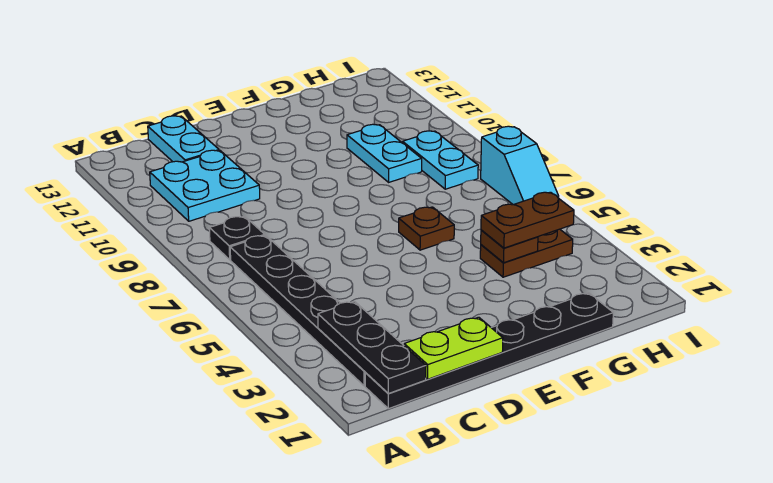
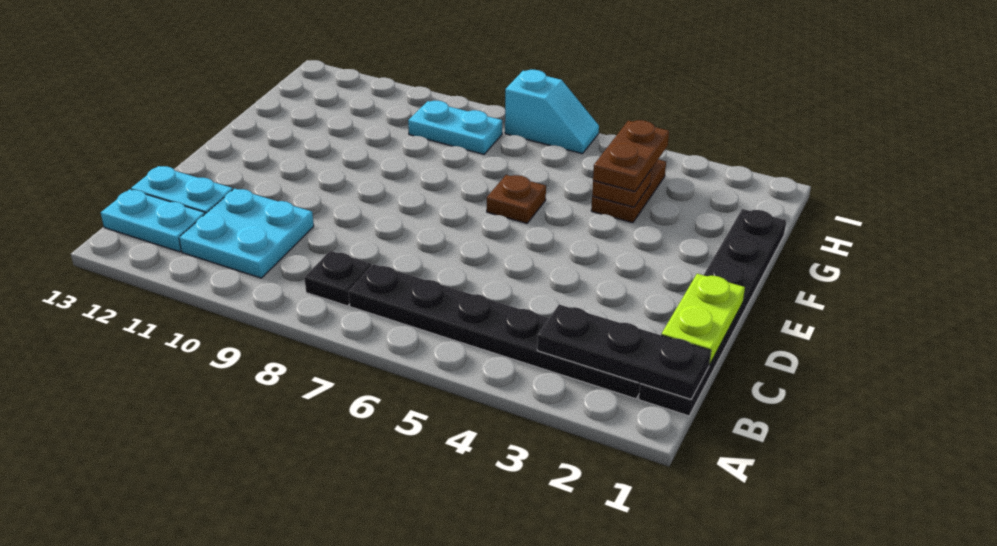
cyan plate G9:G10 level 1 -> cyan plate B12:B13 level 1

